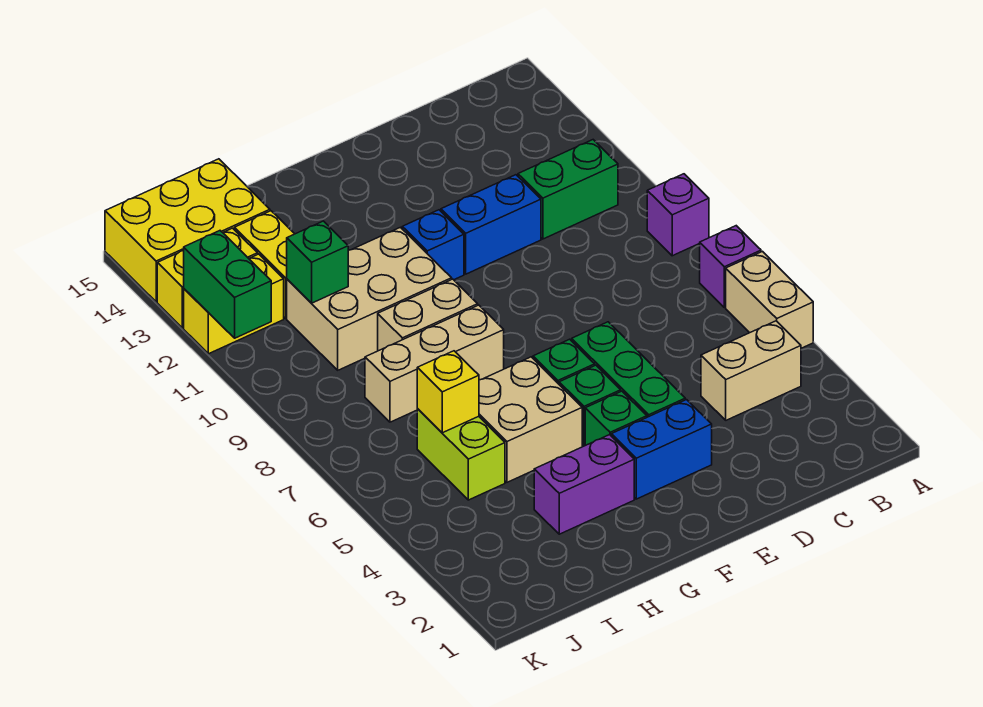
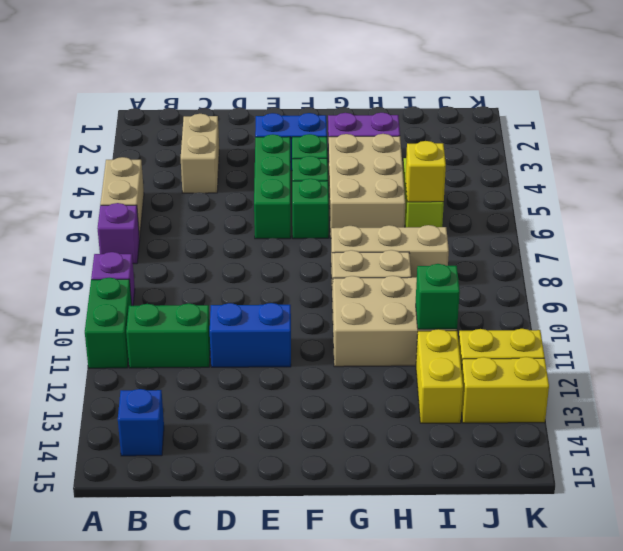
tan brick B4:C4 level 1 -> tan brick C3:C4 level 1
blue brick F11 level 1 -> blue brick B14 level 1
tan brick G5:H6 level 1 -> tan brick G4:H6 level 1
yellow brick I14:K15 level 1 -> none
green brick K11:K12 level 2 -> green brick A10:A11 level 1

